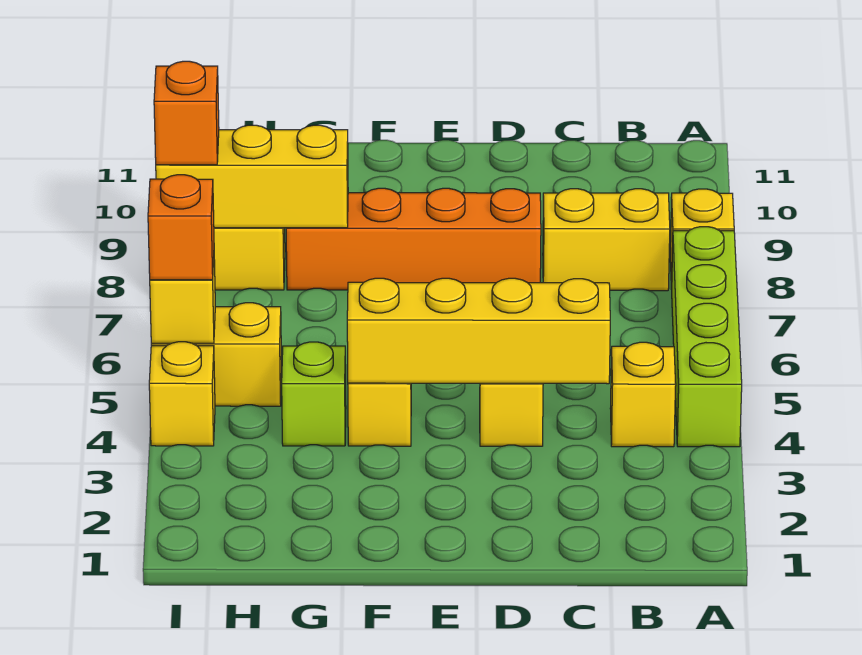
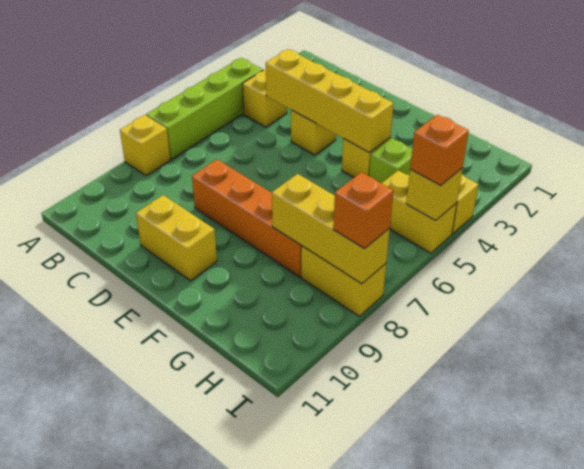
yellow brick B8:C8 level 1 -> yellow brick D10:E10 level 1

